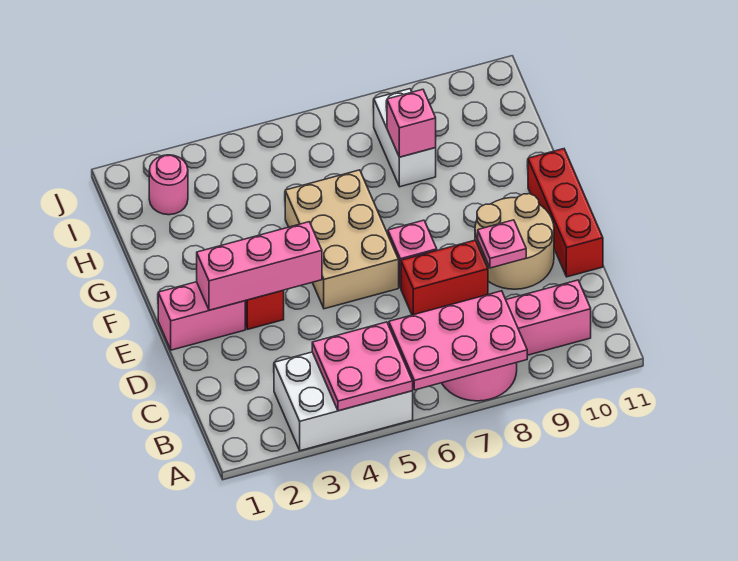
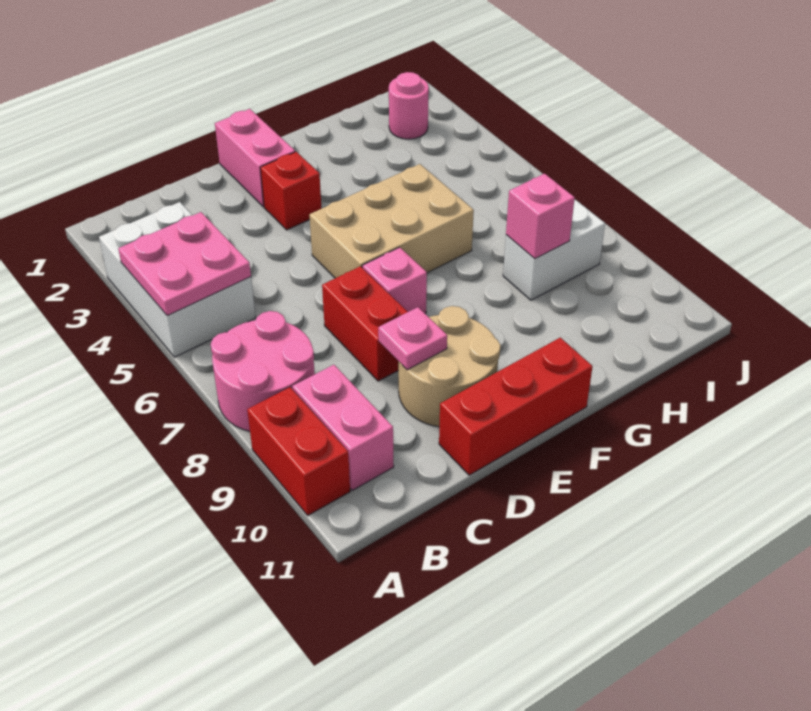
pink plate A6:B8 level 2 -> none
none -> red brick A9:A10 level 1
pink brick E2:E4 level 2 -> none

